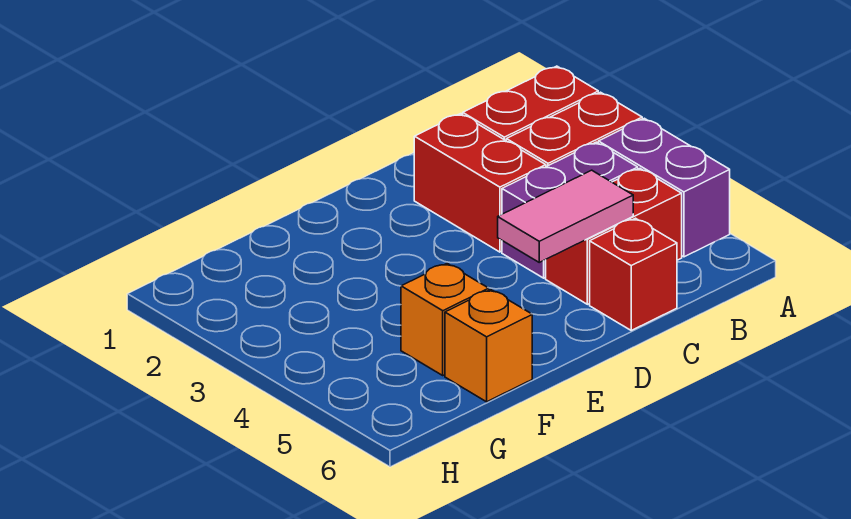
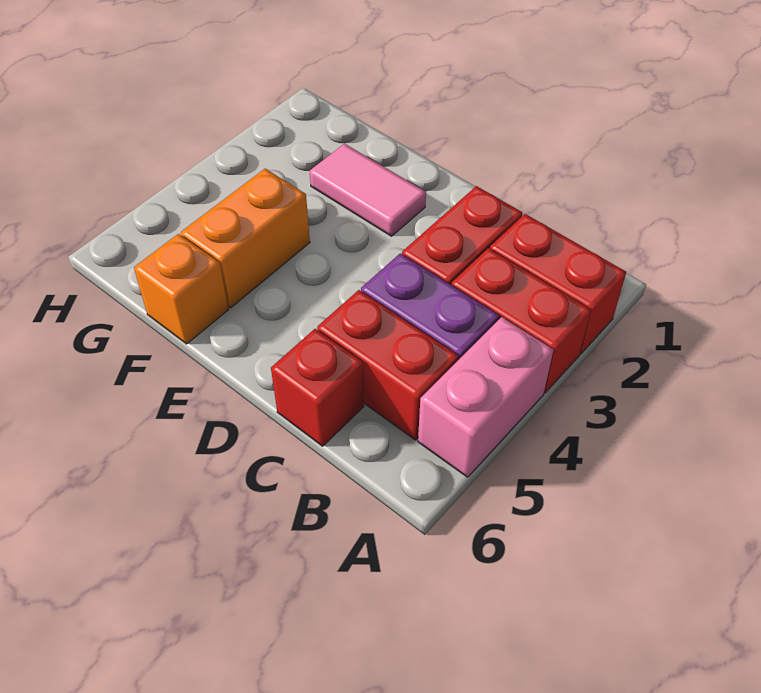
purple brick A4:A5 level 1 -> pink brick A4:A5 level 1
pink tile C5:D5 level 2 -> pink tile E2:F2 level 1
orange brick F5 level 1 -> orange brick F4:F5 level 1

